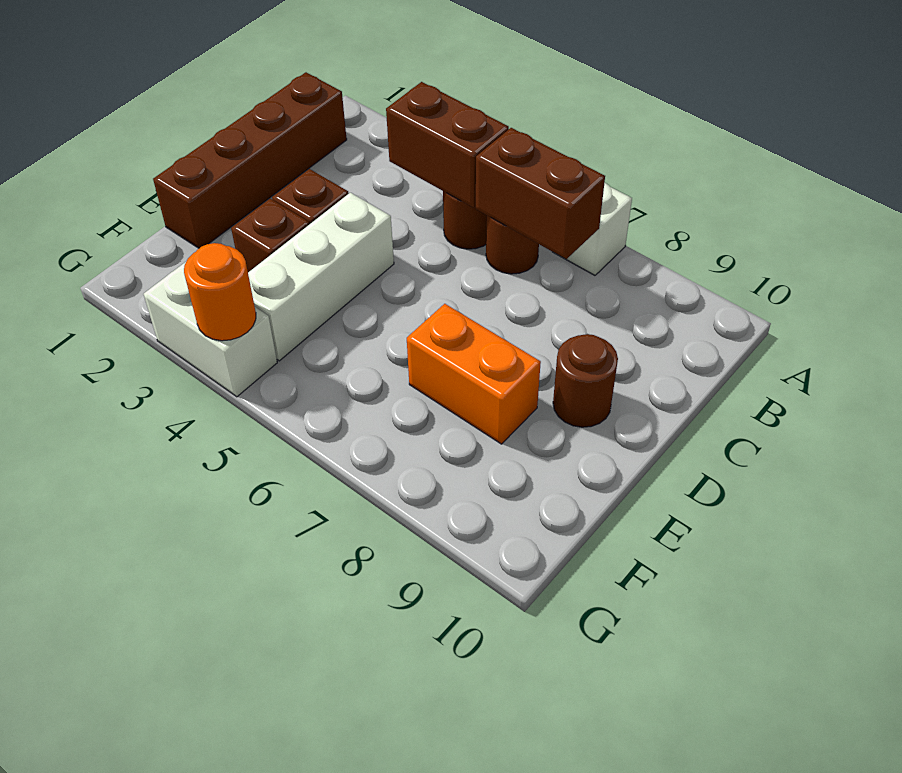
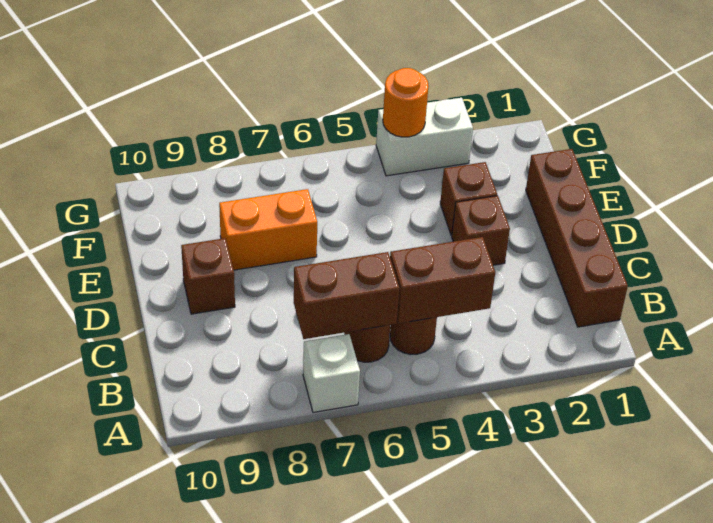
white brick D4:F4 level 1 -> none
brown round brick D9 level 1 -> brown brick D9 level 1

